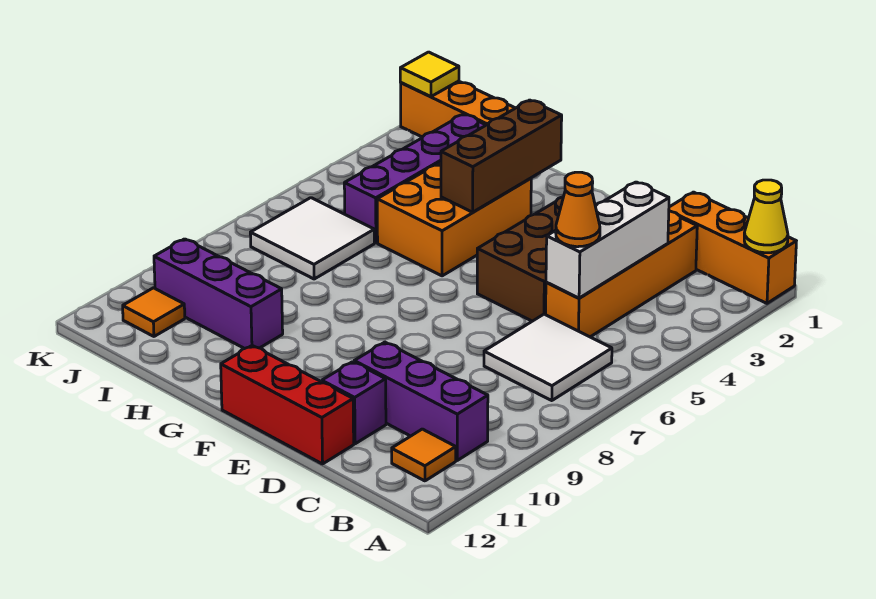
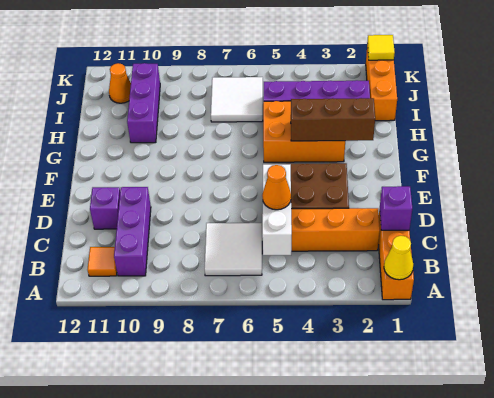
none -> purple brick C1 level 2
white brick C3:C5 level 2 -> white brick B5:D5 level 2
red brick D12:F12 level 1 -> none
orange tile J11 level 1 -> orange cone J11 level 1

